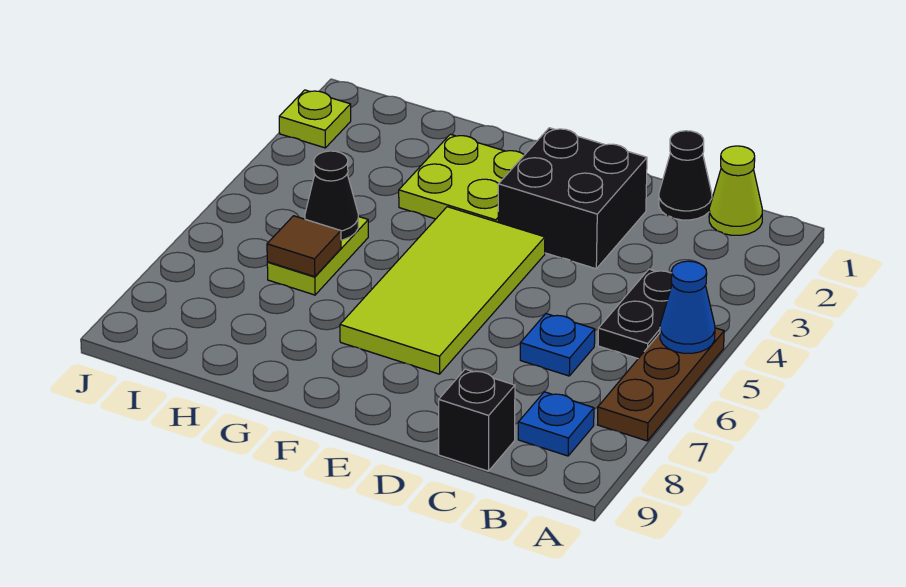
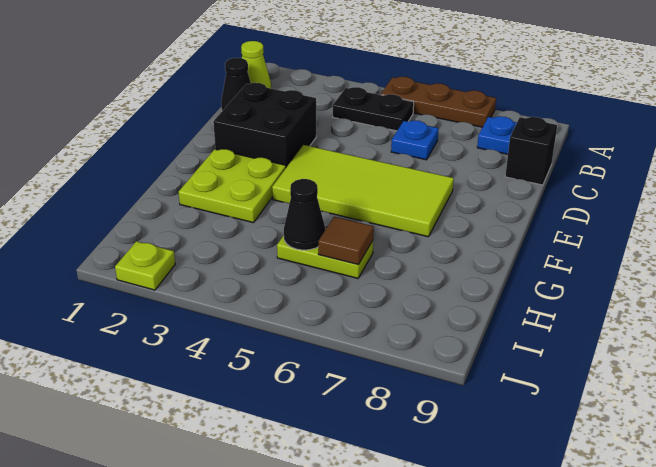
blue cone A5 level 2 -> none

